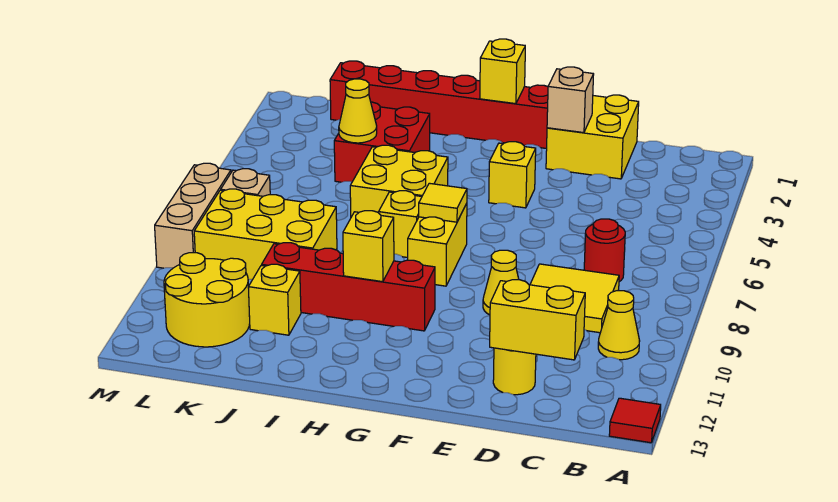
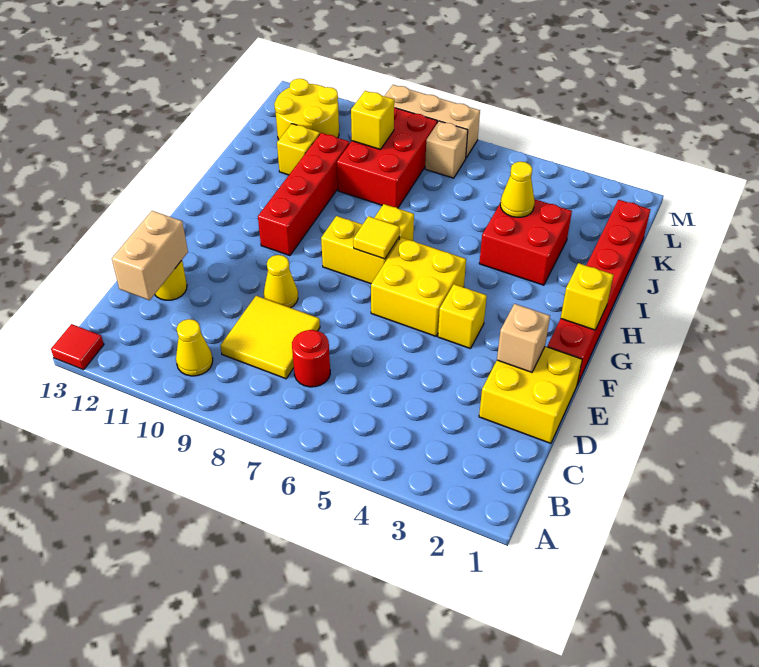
yellow brick C12:D12 level 2 -> tan brick C12:D12 level 2
yellow brick H5:I6 level 1 -> yellow brick F5:G6 level 1
yellow brick H10 level 2 -> yellow brick K9 level 2
yellow brick J8:L9 level 1 -> red brick J8:L9 level 1

